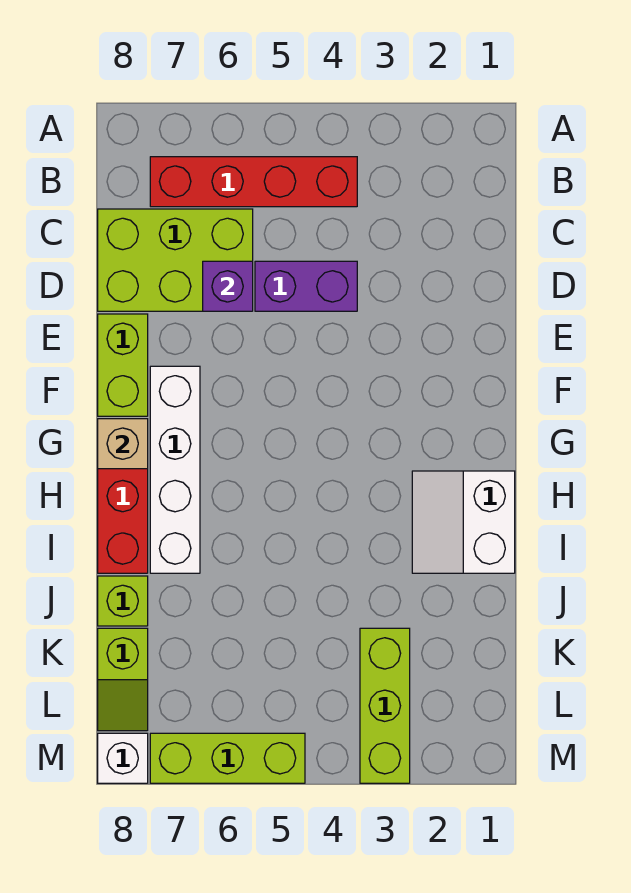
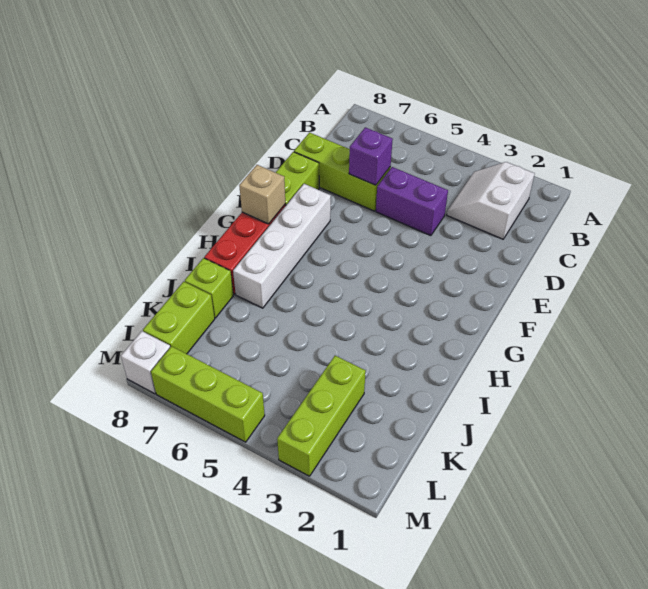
red brick B4:B7 level 1 -> none
lime brick C6:D8 level 1 -> lime brick D6:D8 level 1
white slope H1:I2 level 1 top 1 -> white slope B2:C3 level 1 top 2
lime slope K8:L8 level 1 top K -> lime brick K8:L8 level 1

